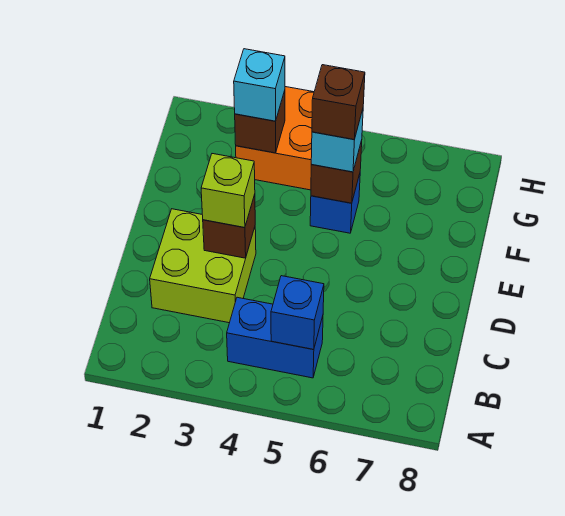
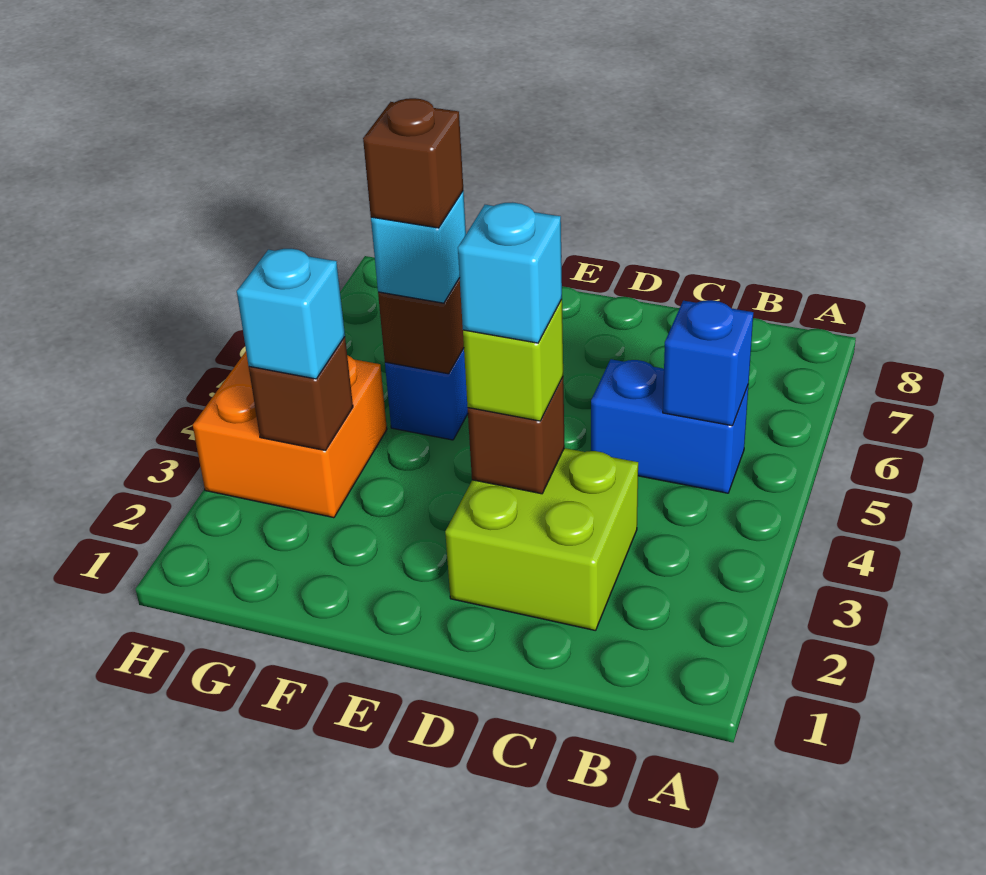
blue brick B4:B5 level 1 -> blue brick B5:C5 level 1
none -> cyan brick D3 level 4

